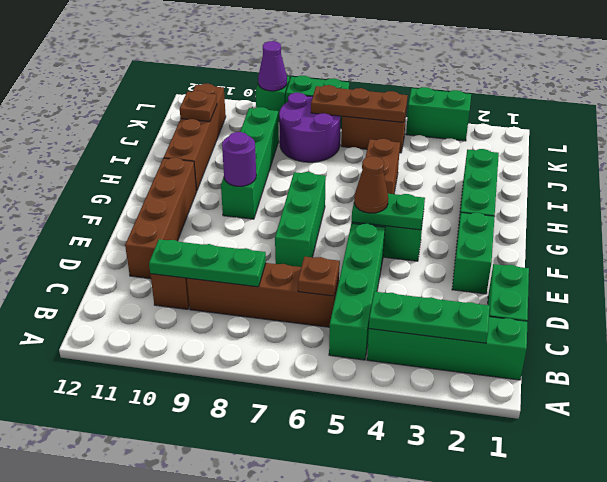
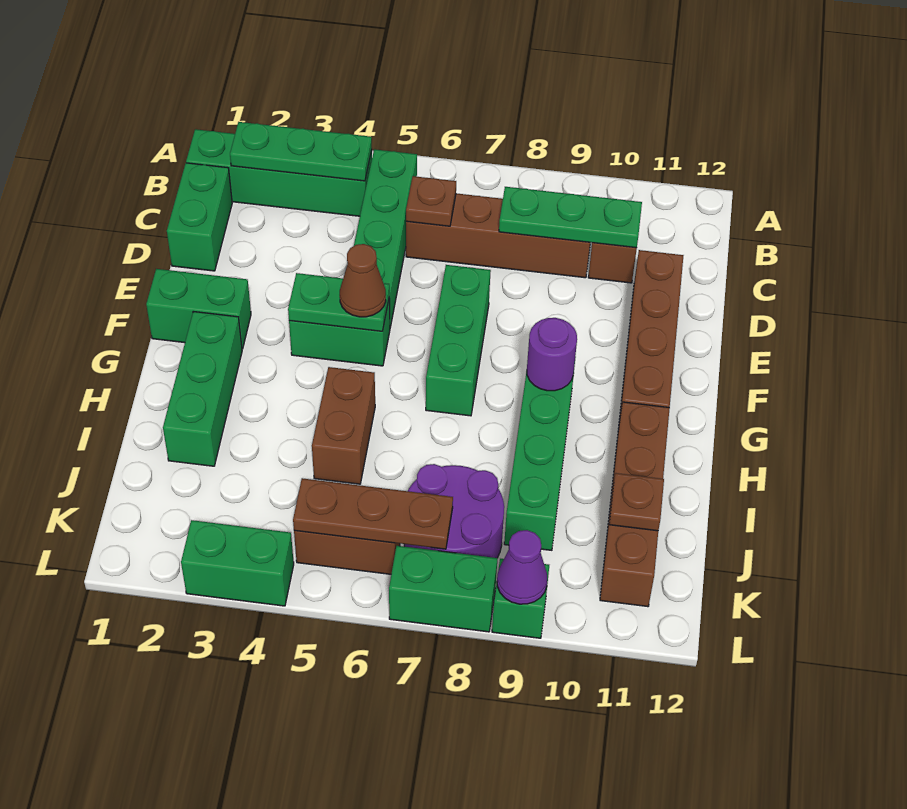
green brick E2:F2 level 1 -> green brick F1:F2 level 1

